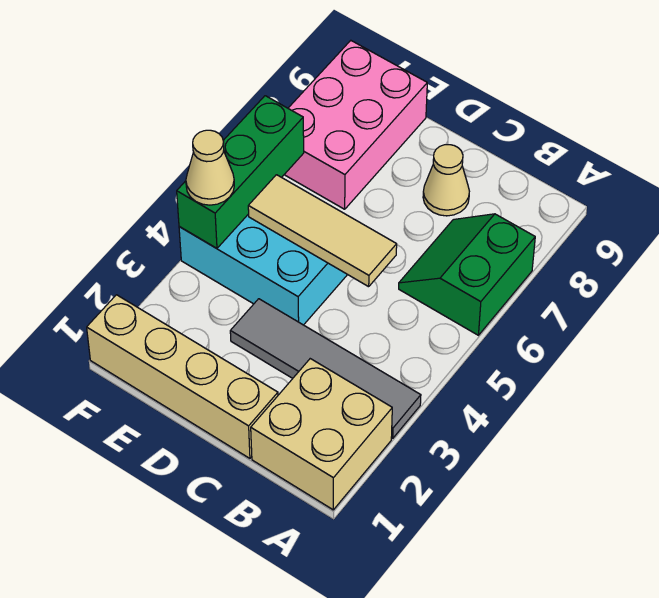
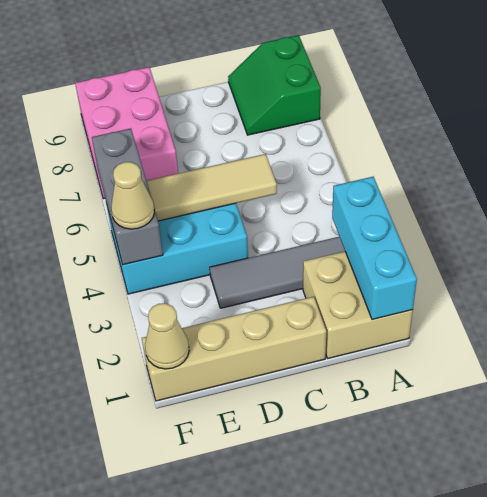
none -> cyan brick A1:A3 level 2
green slope A6:B7 level 1 top A -> green slope A8:B9 level 1 top A
tan cone C8 level 1 -> tan cone F1 level 2
green brick F4:F6 level 2 -> grey brick F4:F6 level 2

